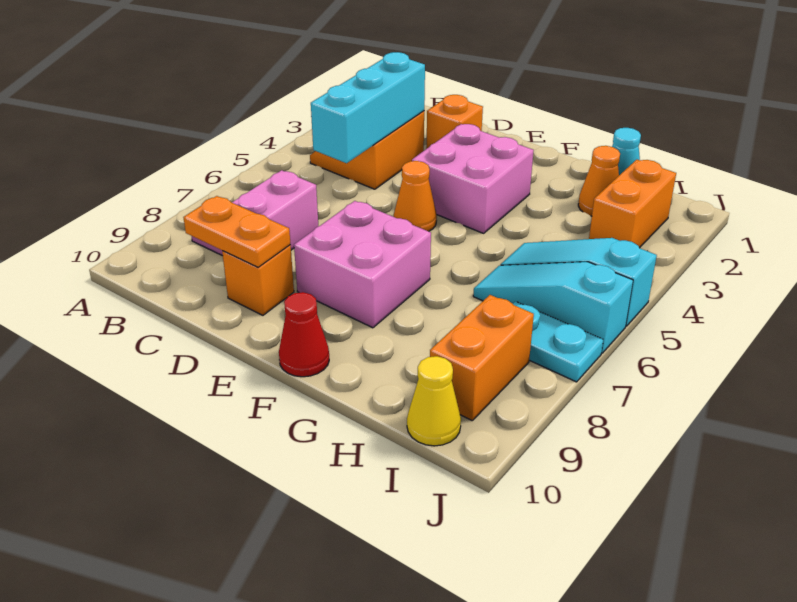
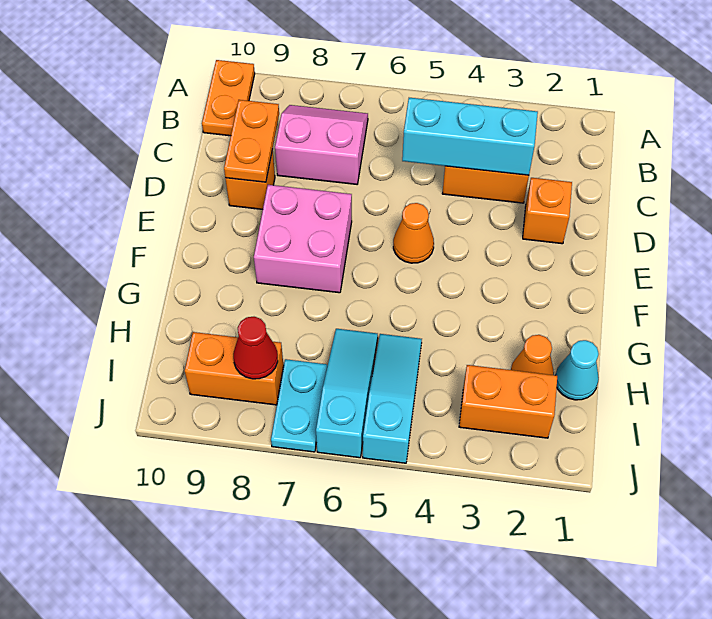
none -> orange plate A10:B10 level 1
pink brick E3:F4 level 1 -> none
red cone F10 level 1 -> red cone I8 level 2
yellow cone I10 level 1 -> none

